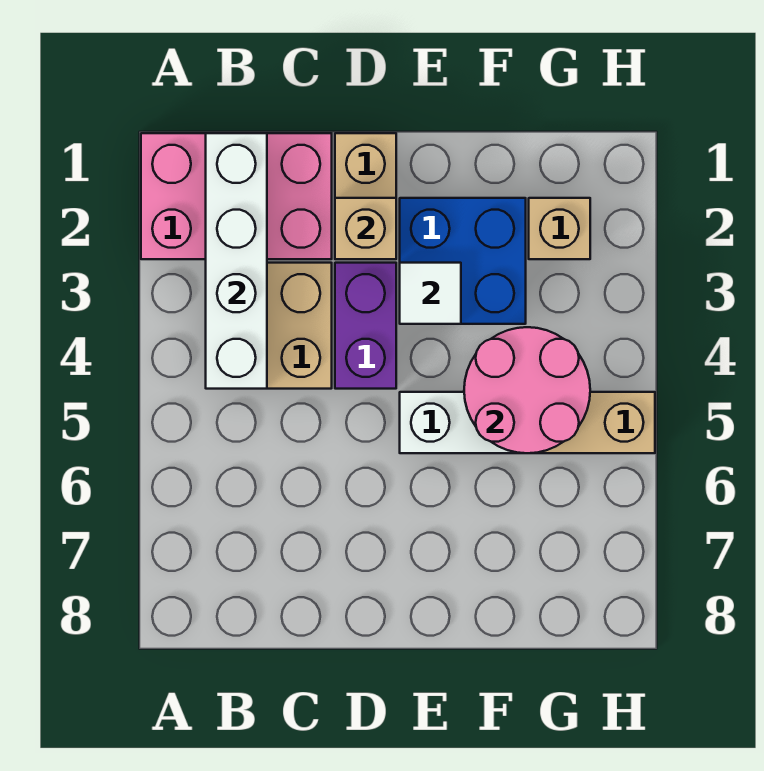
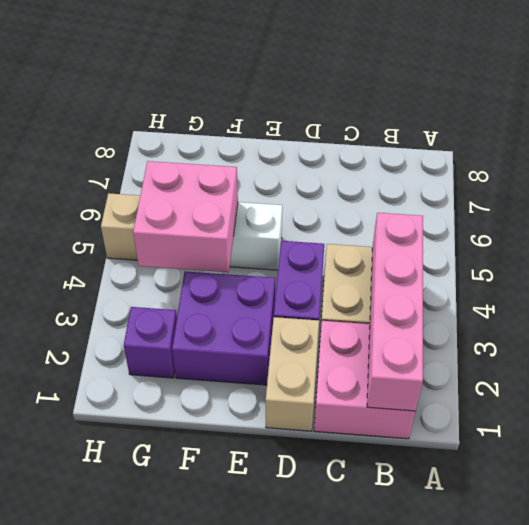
pink brick A1:C2 level 1 -> pink brick B1:C2 level 1
white brick B1:B4 level 2 -> pink brick B1:B4 level 2
tan brick D2 level 2 -> none
blue brick E2:F3 level 1 -> purple brick E2:F3 level 1
white tile E3 level 2 -> none
pink round brick F4:G5 level 2 -> pink brick F4:G5 level 2
tan brick G2 level 1 -> purple brick G2 level 1

